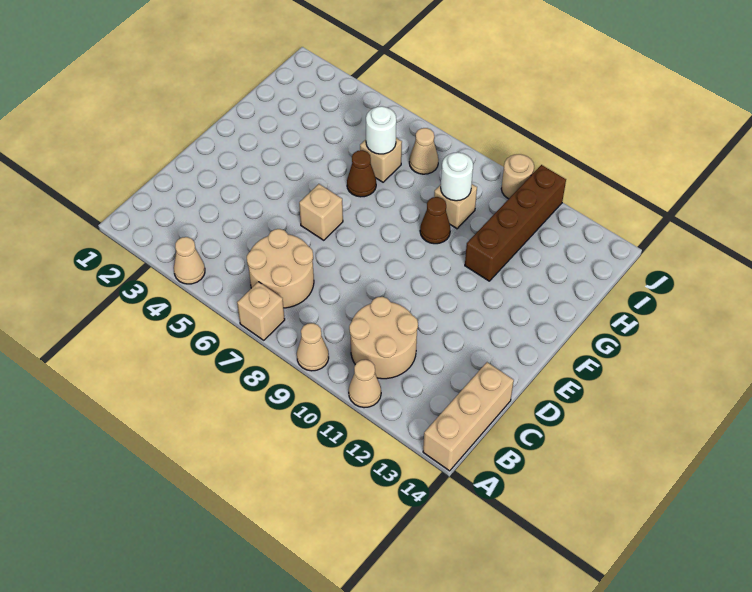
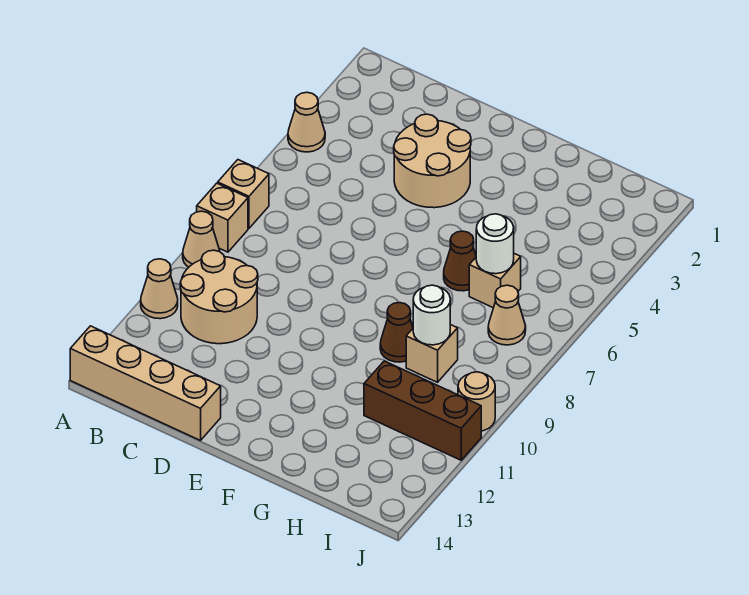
tan brick A14:C14 level 1 -> tan brick A14:D14 level 1
tan round brick B6:C7 level 1 -> tan round brick D3:E4 level 1
tan brick E6 level 1 -> tan brick A8 level 1
brown brick G11:J11 level 1 -> brown brick H11:J11 level 1

